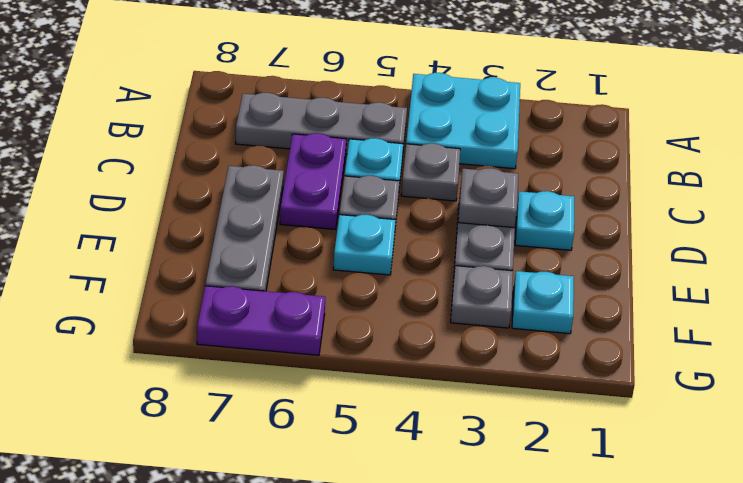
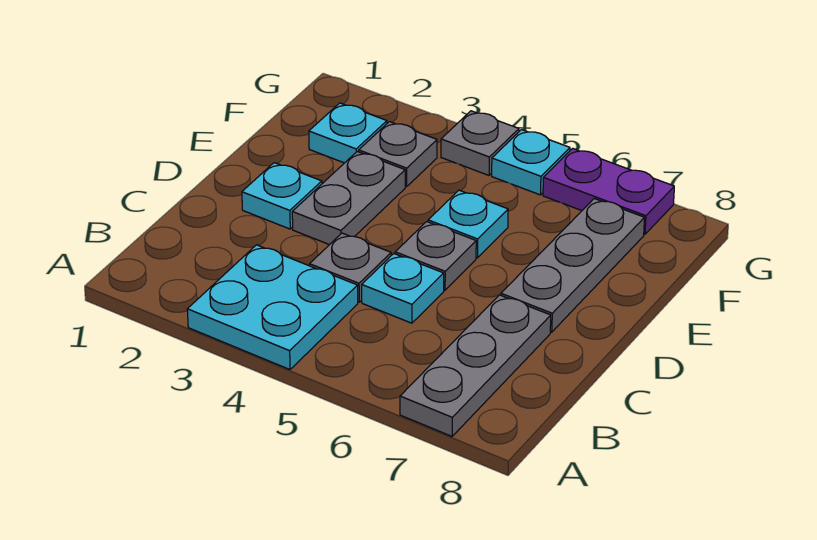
grey plate B5:B7 level 1 -> grey plate A7:C7 level 1
purple plate C6:D6 level 1 -> none
grey plate D3 level 2 -> grey plate G4 level 1
none -> cyan plate G5 level 1

